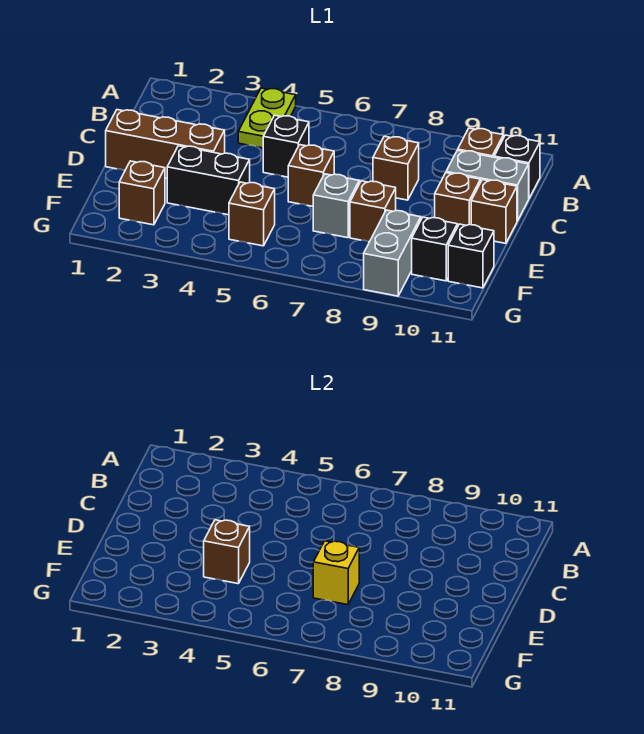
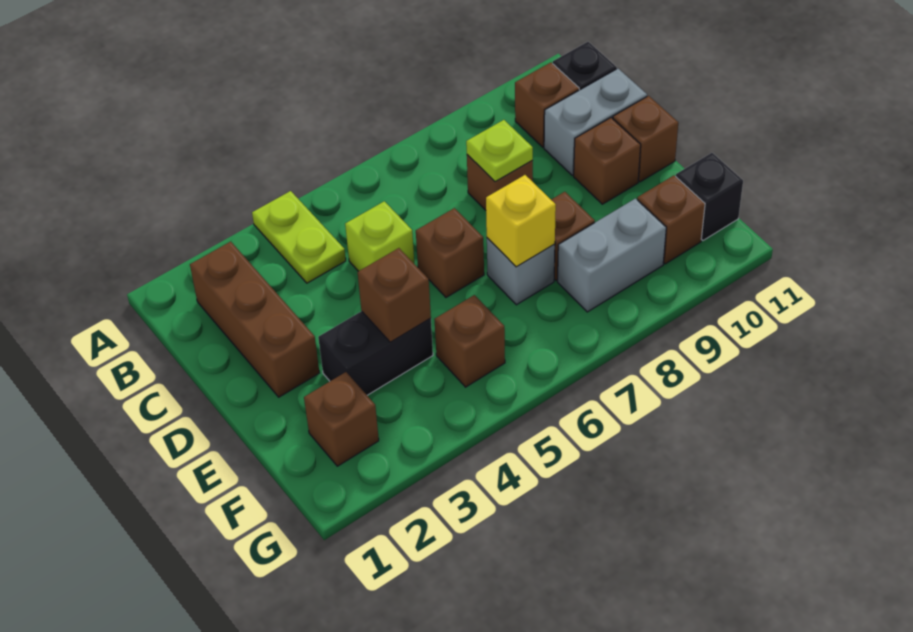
black brick C5 level 1 -> lime brick C5 level 1
none -> lime plate C8 level 2
brown brick D1:D3 level 1 -> brown brick B2:D2 level 1
grey brick F9:G9 level 1 -> grey brick F8:F9 level 1
black brick F10 level 1 -> brown brick F10 level 1

